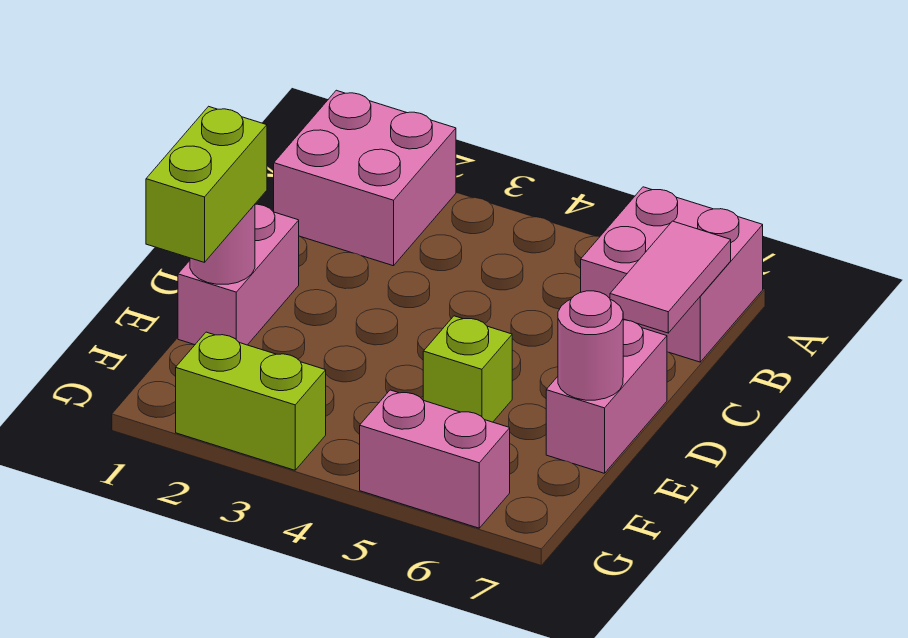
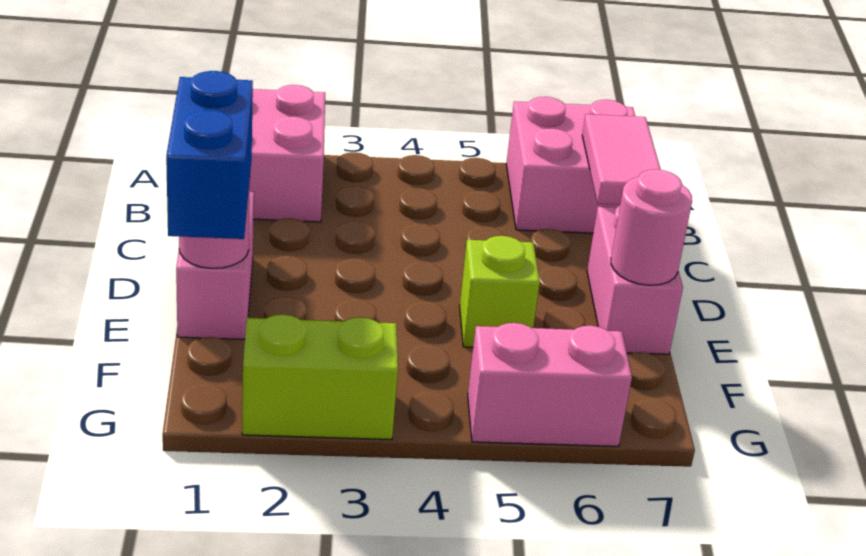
lime brick E1:F1 level 3 -> blue brick E1:F1 level 3

